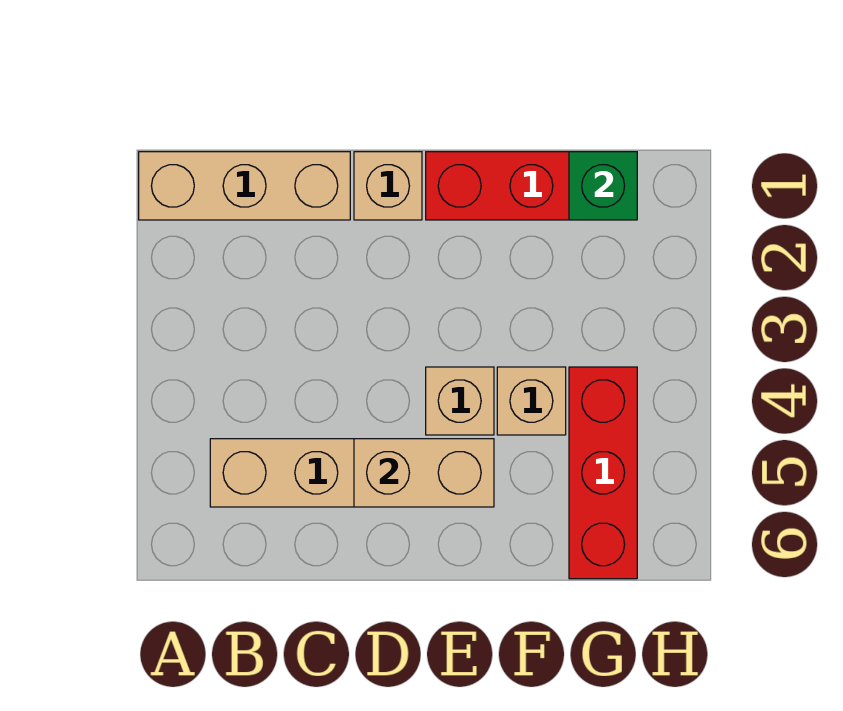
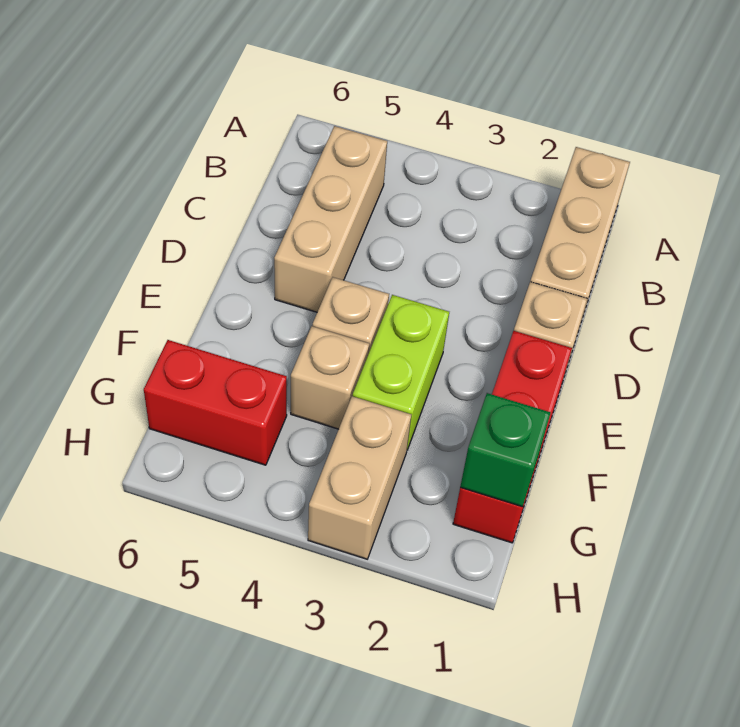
tan brick D5:E5 level 2 -> tan brick G3:H3 level 1
none -> lime brick E3:F3 level 1
red brick G4:G6 level 1 -> red brick G5:G6 level 1

